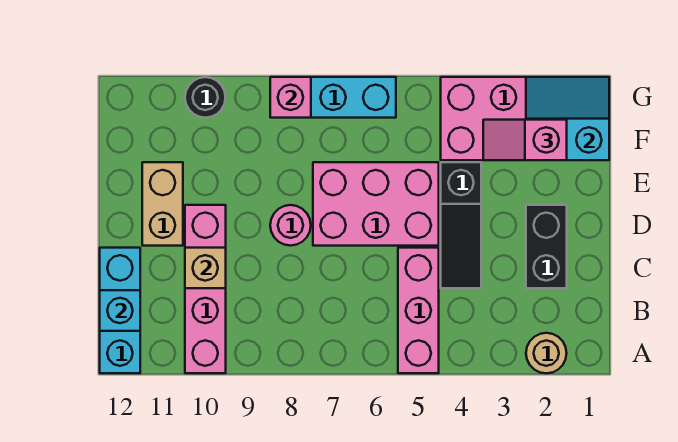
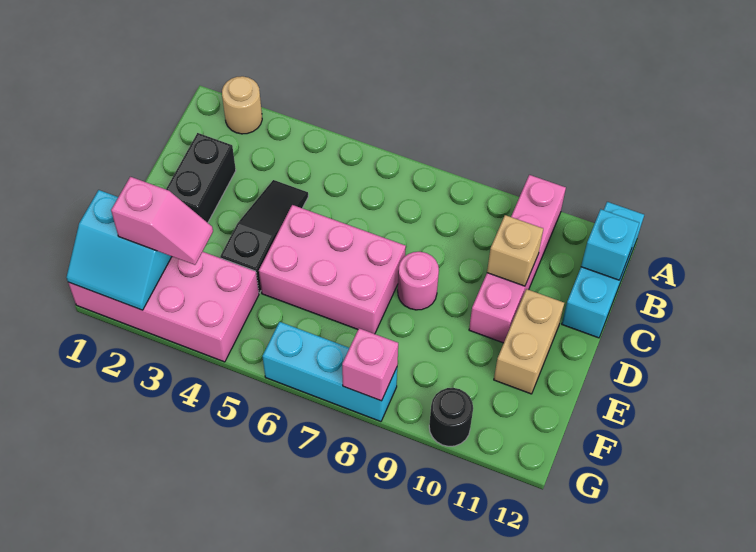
pink brick A5:C5 level 1 -> none

